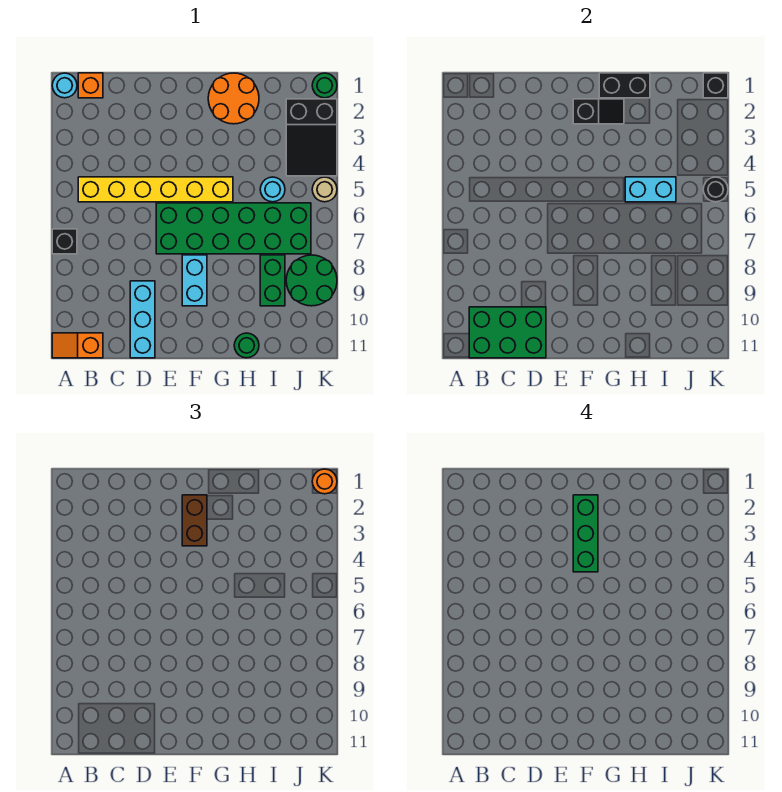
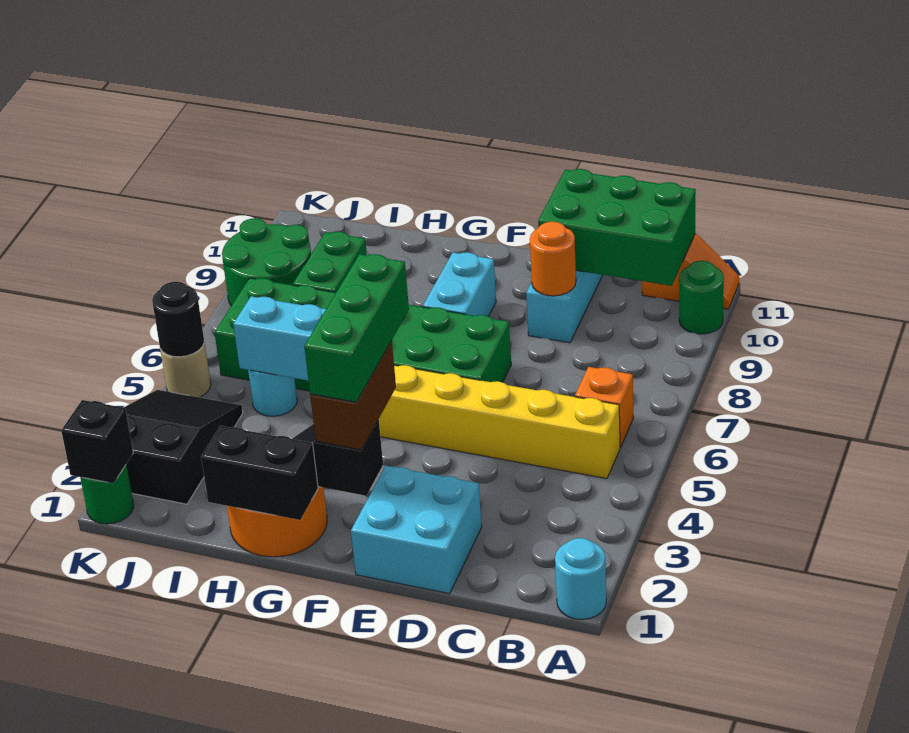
black brick A7 level 1 -> none
orange brick B1 level 1 -> orange brick B6 level 1
none -> cyan brick D1:E2 level 1
green round brick H11 level 1 -> green round brick A10 level 1
orange round brick K1 level 3 -> orange round brick D9 level 2

